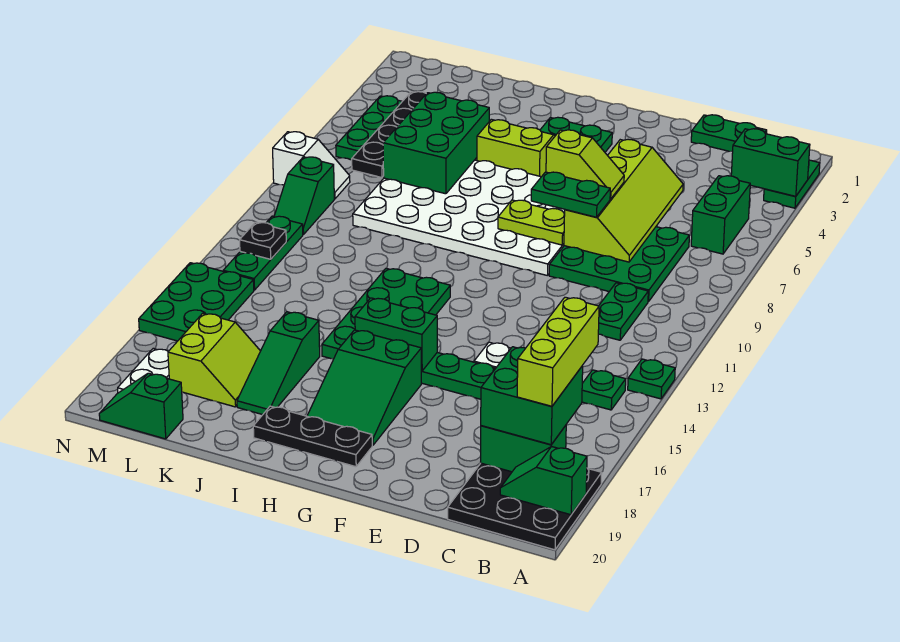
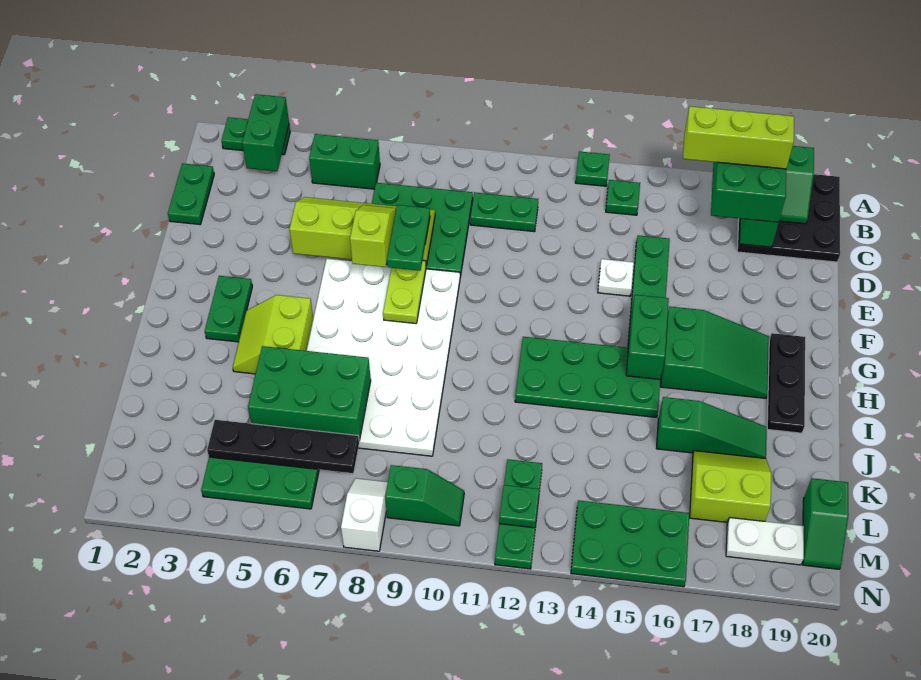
green plate M11:M13 level 1 -> green plate L12:N12 level 1
black plate M12 level 2 -> green plate M12 level 2

